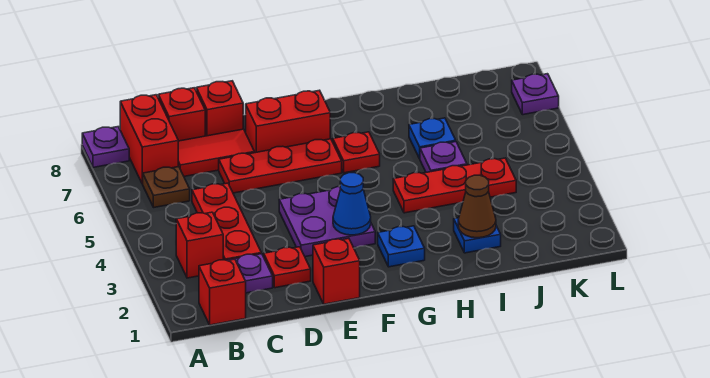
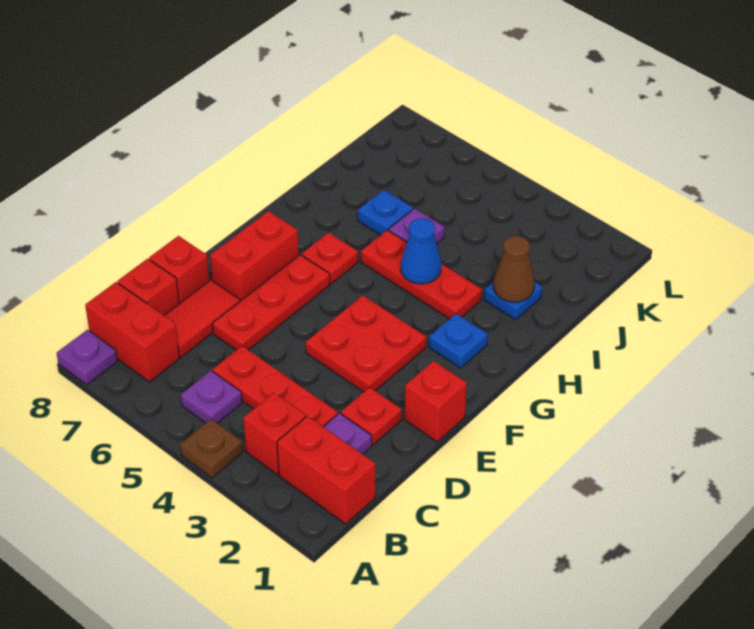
red brick B1 level 1 -> red brick B1:B2 level 1
brown plate B6 level 1 -> brown plate A4 level 1
purple plate E3:F4 level 1 -> red plate E3:F4 level 1
blue cone F3 level 2 -> blue cone H4 level 2
red plate H4:J4 level 1 -> red plate H3:H5 level 1
purple plate L7 level 1 -> purple plate B5 level 1

